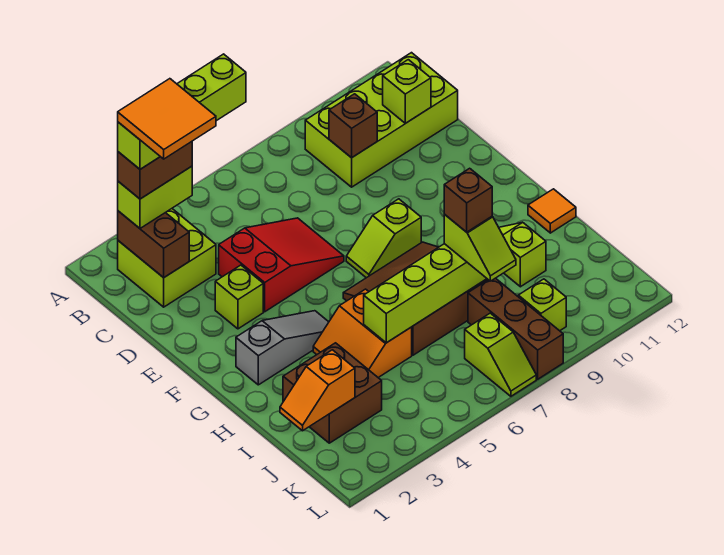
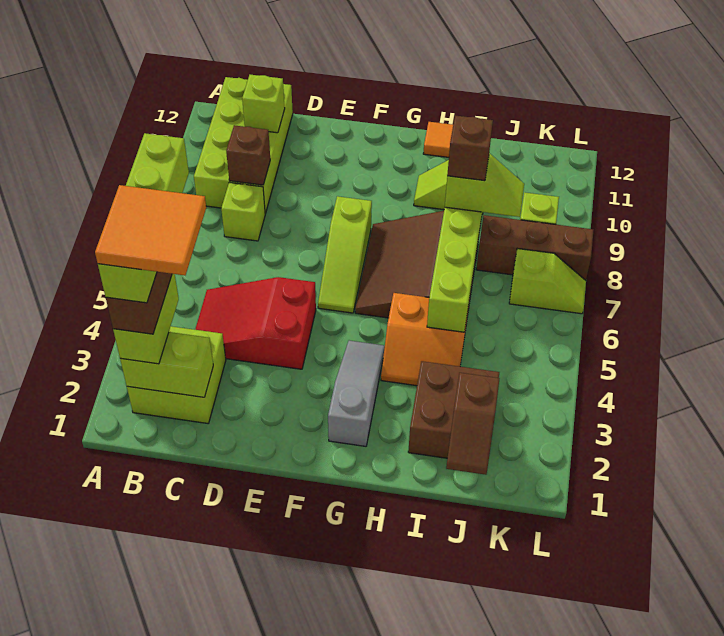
brown brick B2:C2 level 2 -> lime brick B2:C2 level 2
red slope D4:E6 level 1 top 4 -> red slope C4:E5 level 1 top E
lime brick E3 level 1 -> lime brick C8 level 1
lime slope F7:F8 level 1 top 8 -> lime slope F6:F8 level 1 top 8
orange slope J1:J2 level 2 top 2 -> brown slope J1:J2 level 2 top 2

